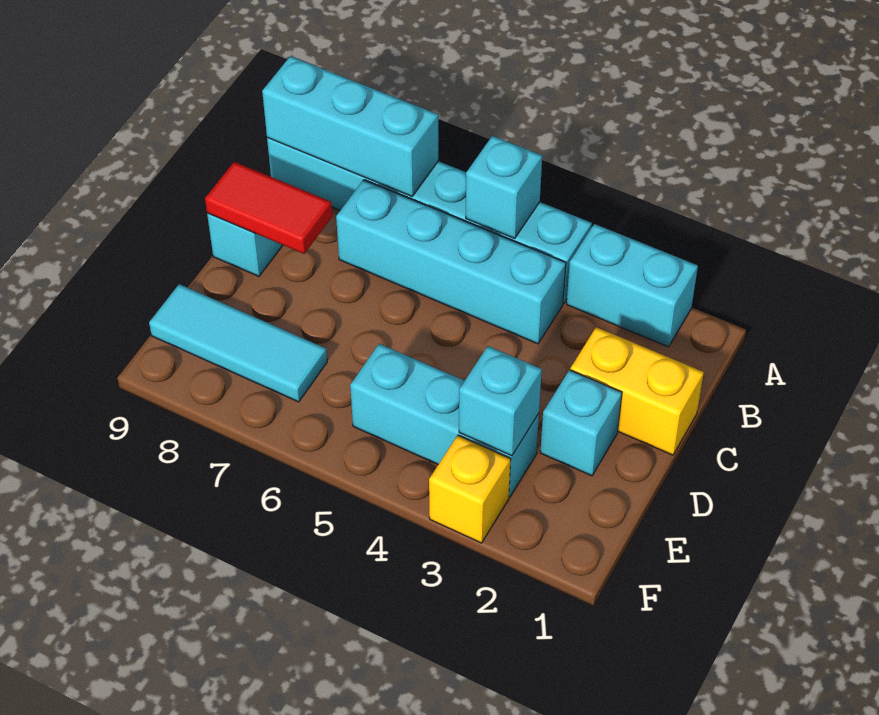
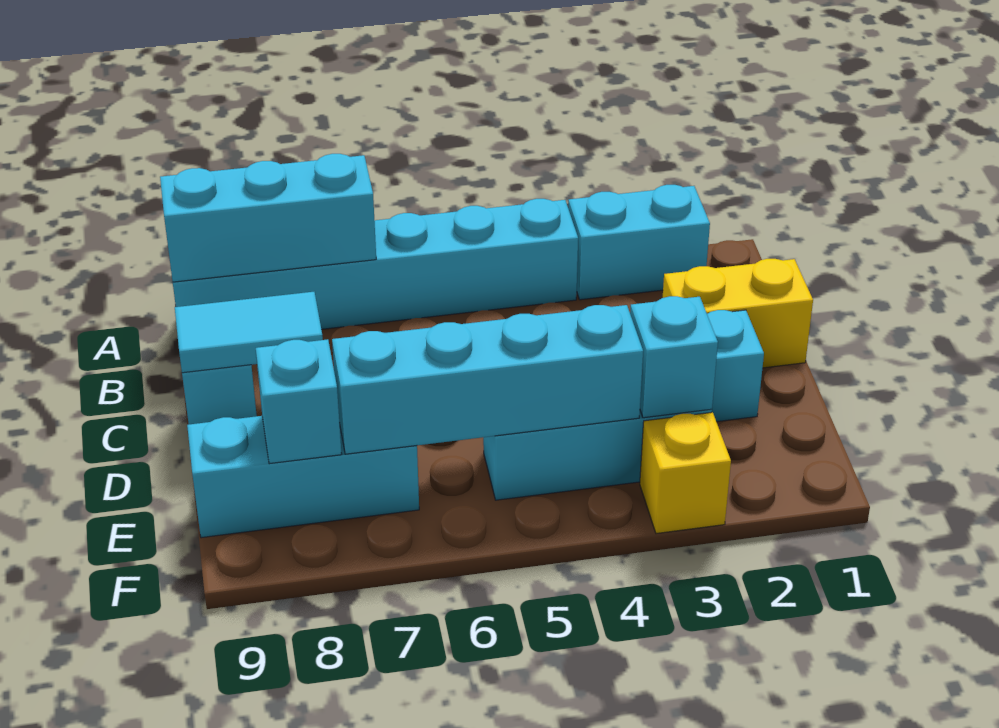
cyan brick A5 level 2 -> cyan brick E8 level 2
cyan brick B4:B7 level 1 -> cyan brick E4:E7 level 2
red tile C8:C9 level 2 -> cyan tile C8:C9 level 2
cyan tile E7:E9 level 1 -> cyan brick E7:E9 level 1

